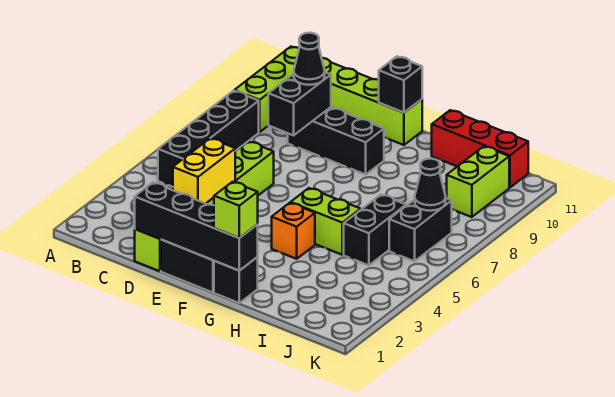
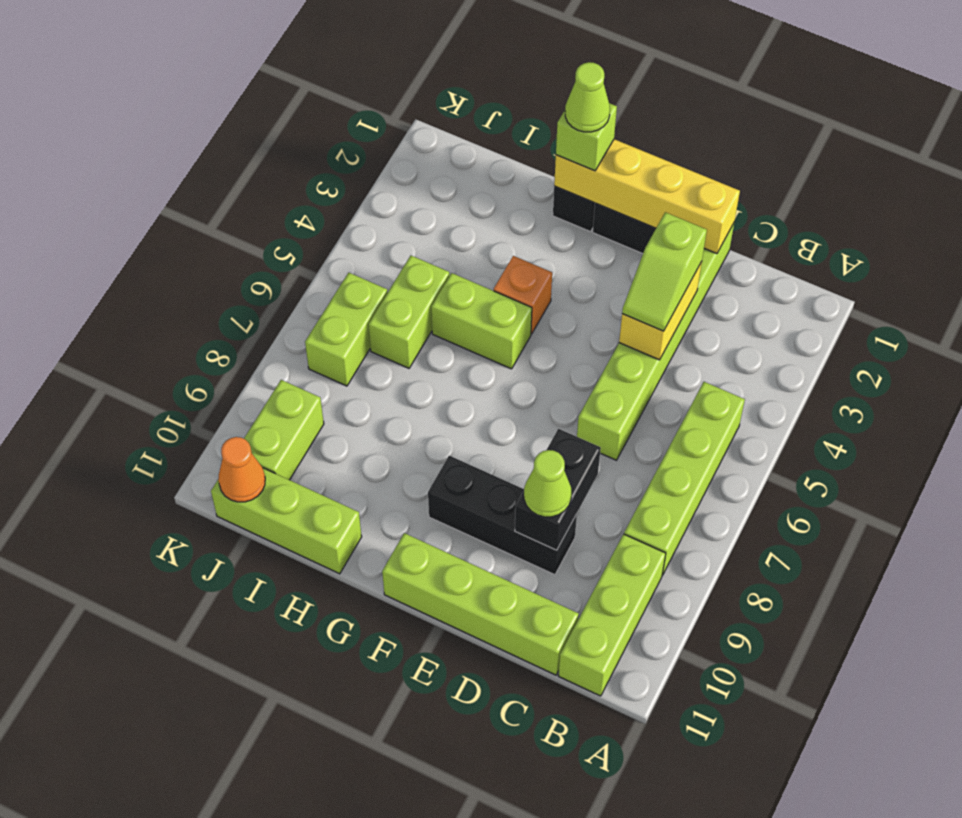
black brick B5:B8 level 1 -> lime brick B5:B8 level 1
black brick D1:G1 level 2 -> yellow brick D1:G1 level 2
none -> lime slope D3:D4 level 3 top 3
black cone D9 level 3 -> lime cone D9 level 3
black brick F11 level 2 -> none
none -> lime cone G1 level 4
red brick H11:J11 level 1 -> lime brick H11:J11 level 1
black brick I5:I6 level 1 -> lime brick I5:I6 level 1
black brick J6:J7 level 1 -> lime brick J6:J7 level 1
black cone J7 level 2 -> none
none -> orange cone J11 level 2

